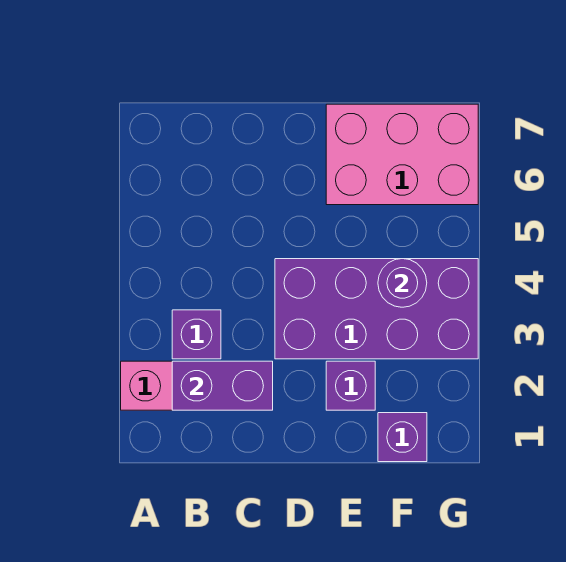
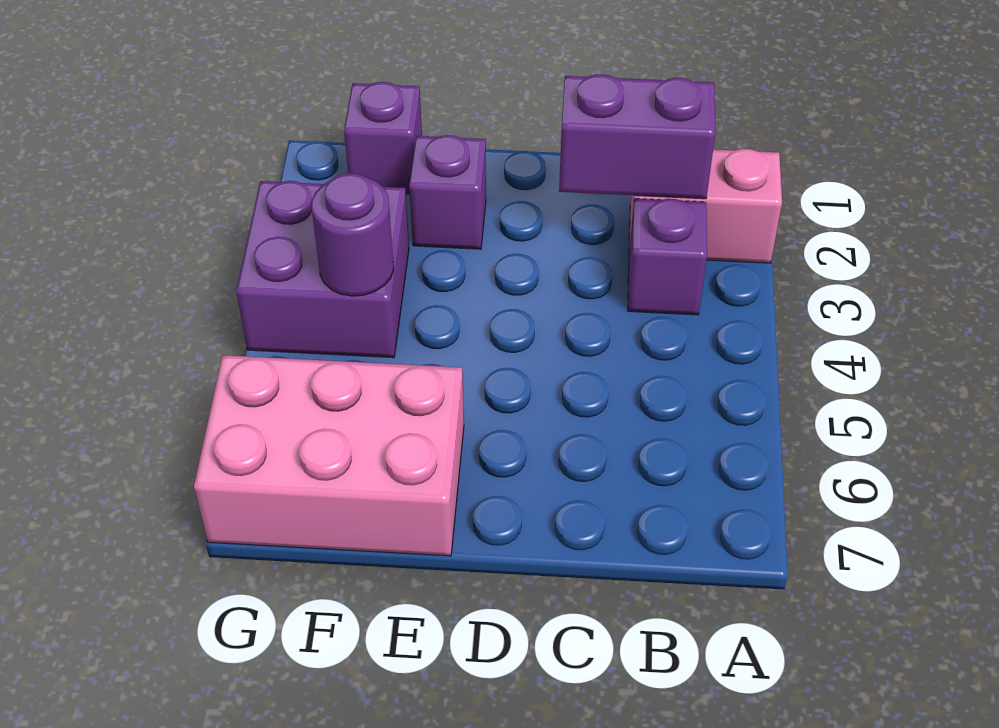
purple brick D3:G4 level 1 -> purple brick F3:G4 level 1

